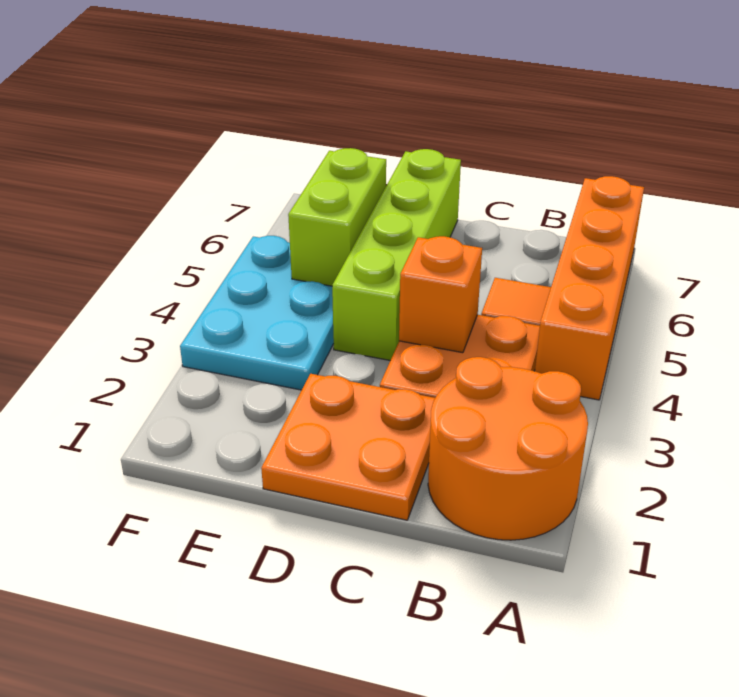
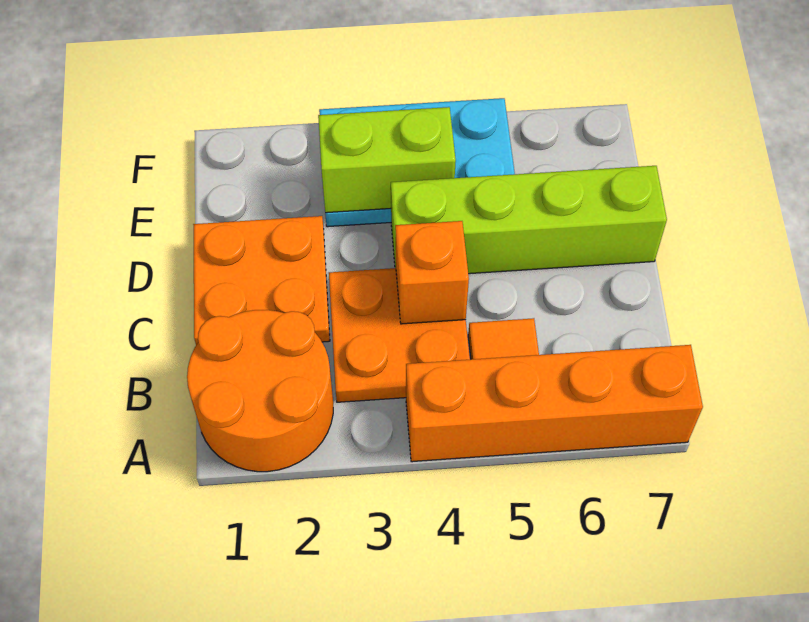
lime brick E5:E6 level 2 -> lime brick E3:E4 level 2

